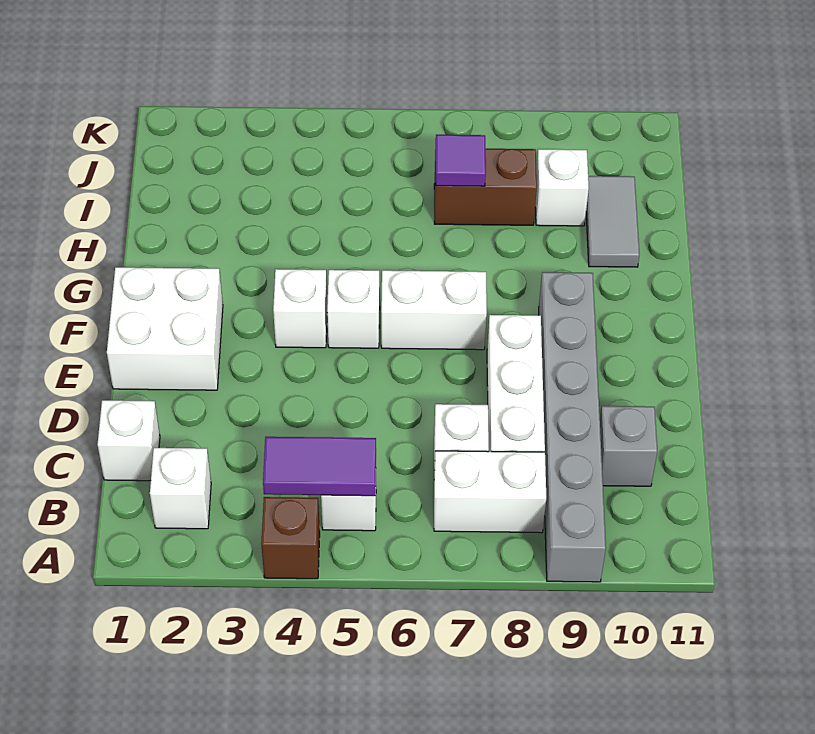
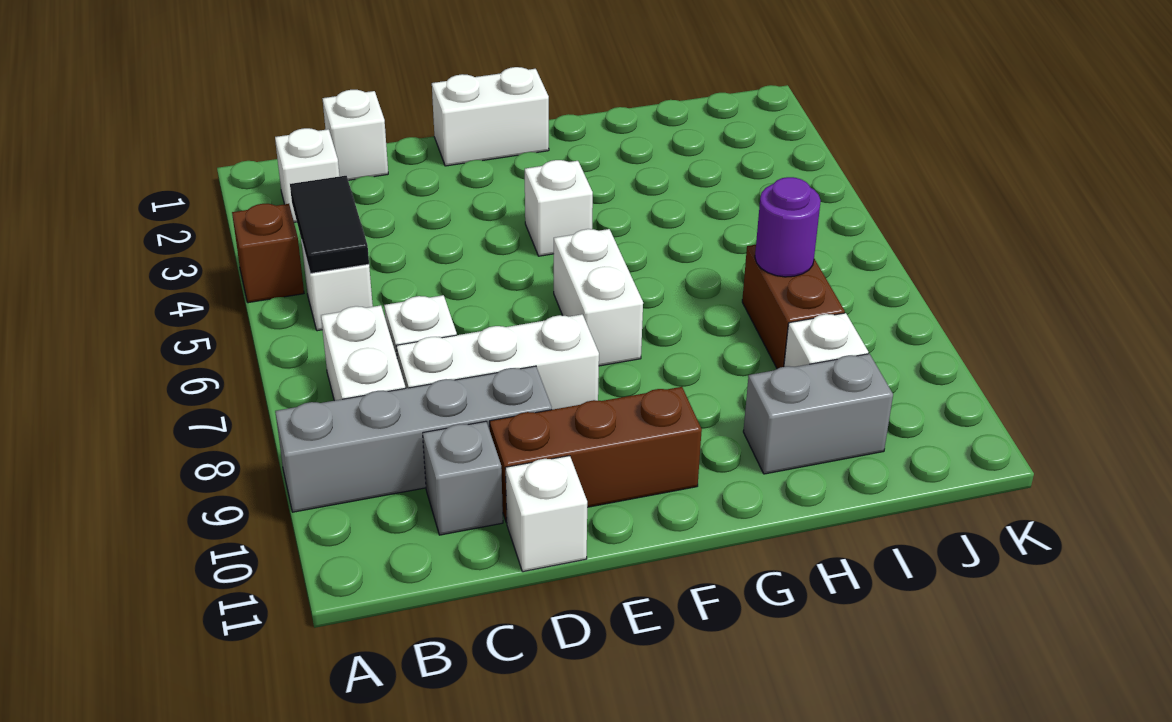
grey brick A9:F9 level 1 -> grey brick A9:D9 level 1
purple tile B4:B5 level 2 -> black tile B4:B5 level 2
none -> brown brick D10:F10 level 1
white brick E1:F2 level 1 -> white brick E1:F1 level 1
white brick F5 level 1 -> white brick D11 level 1
grey tile H10:I10 level 1 -> grey brick H10:I10 level 1
purple tile I7 level 2 -> purple round brick I7 level 2

